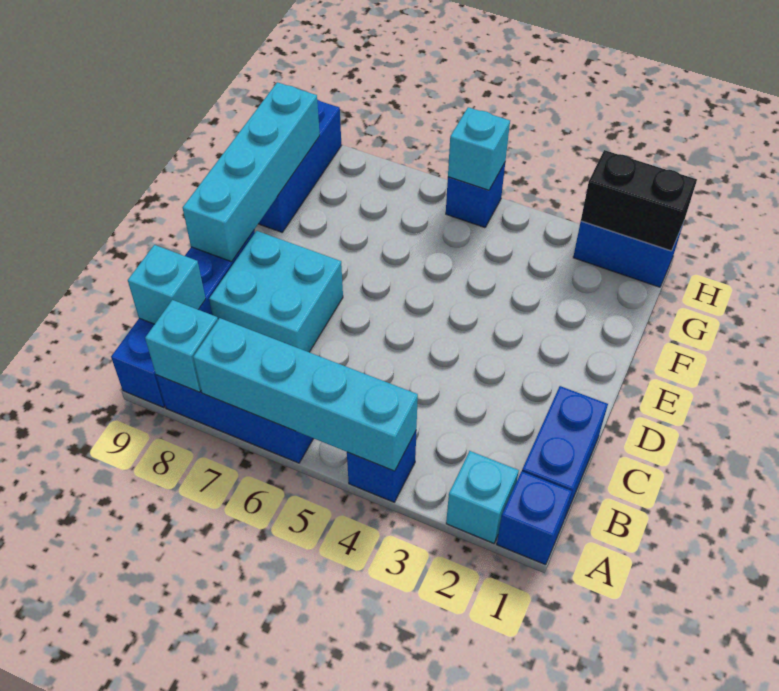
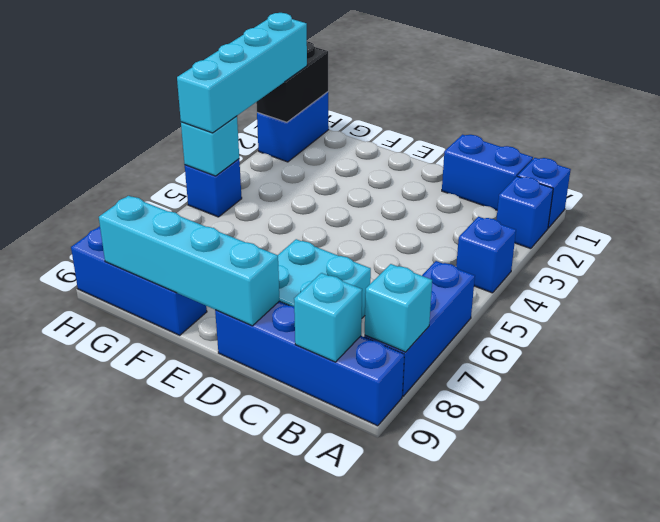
cyan brick A2 level 1 -> blue brick A2 level 1
cyan brick A4:A7 level 2 -> cyan brick H2:H5 level 3

